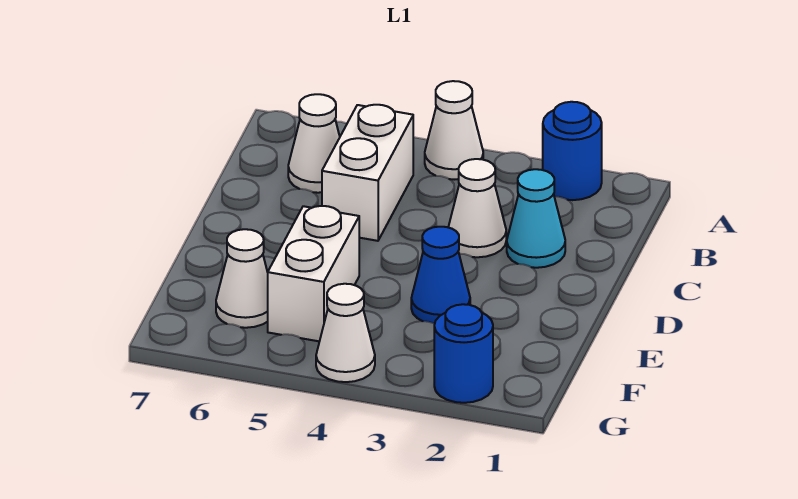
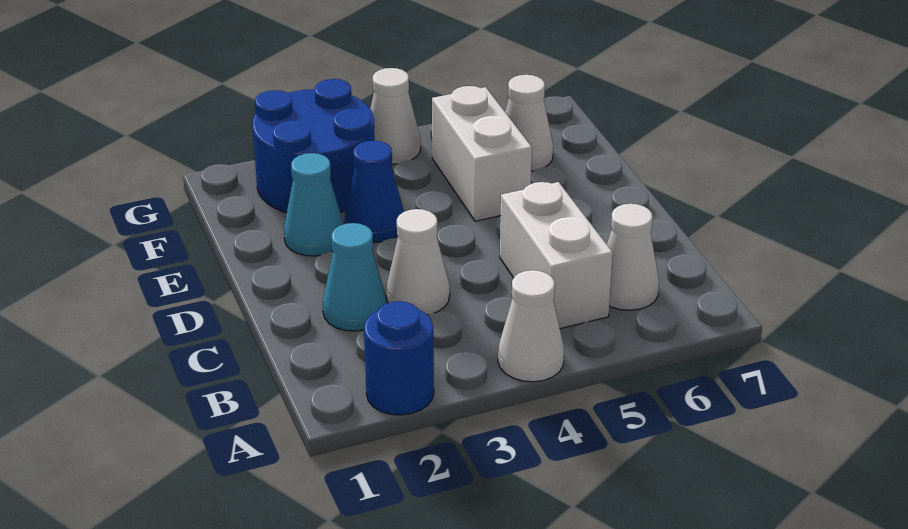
none -> cyan cone E2 level 1
blue round brick G2 level 1 -> blue round brick F2:G3 level 1

